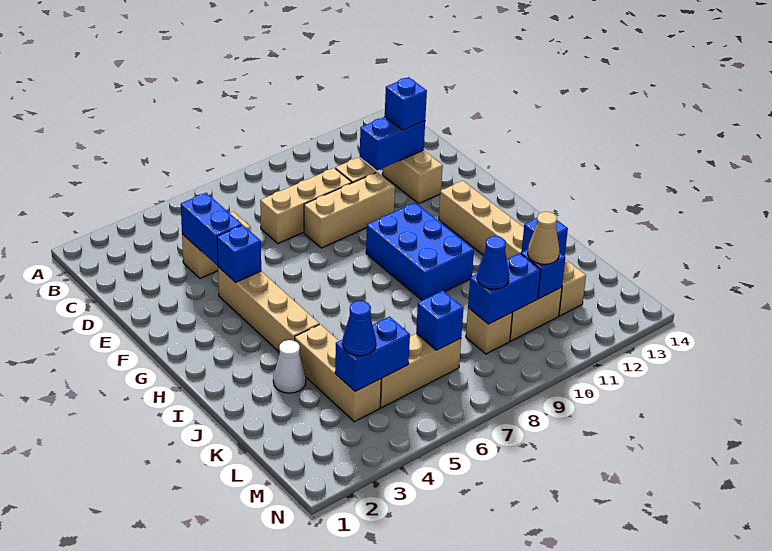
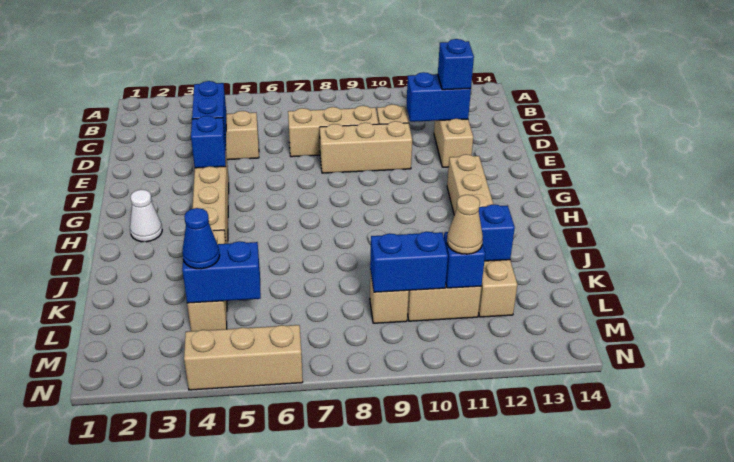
blue brick G9:I10 level 1 -> none
white cone J3 level 1 -> white cone H2 level 1
tan brick L5:L7 level 1 -> tan brick N4:N6 level 1
blue brick L7 level 2 -> none
blue cone L9 level 3 -> none

